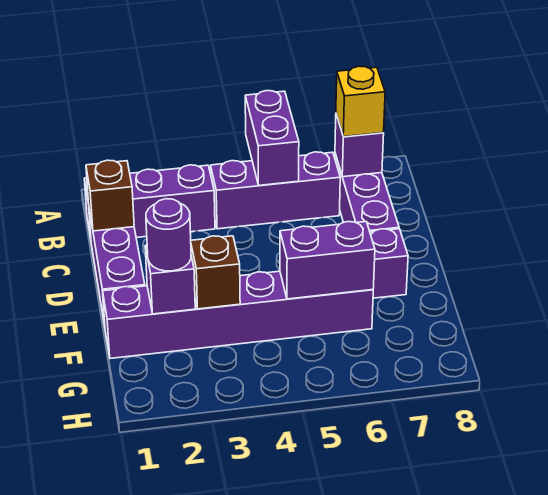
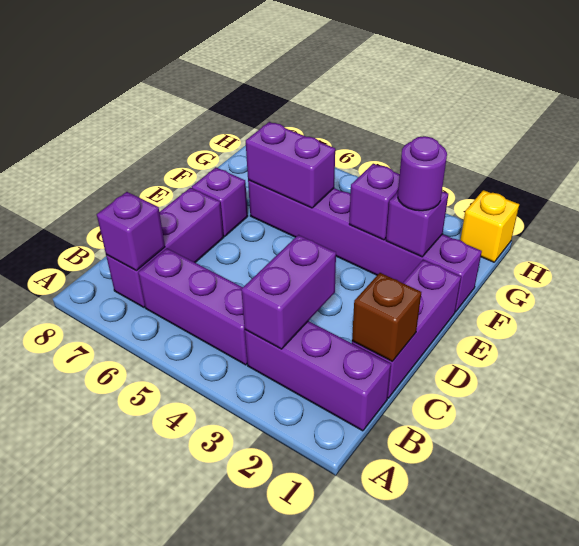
purple brick A5:B5 level 2 -> purple brick B3:C3 level 2
yellow brick B7 level 3 -> yellow brick H1 level 1
brown brick F3 level 2 -> purple brick F3 level 2

